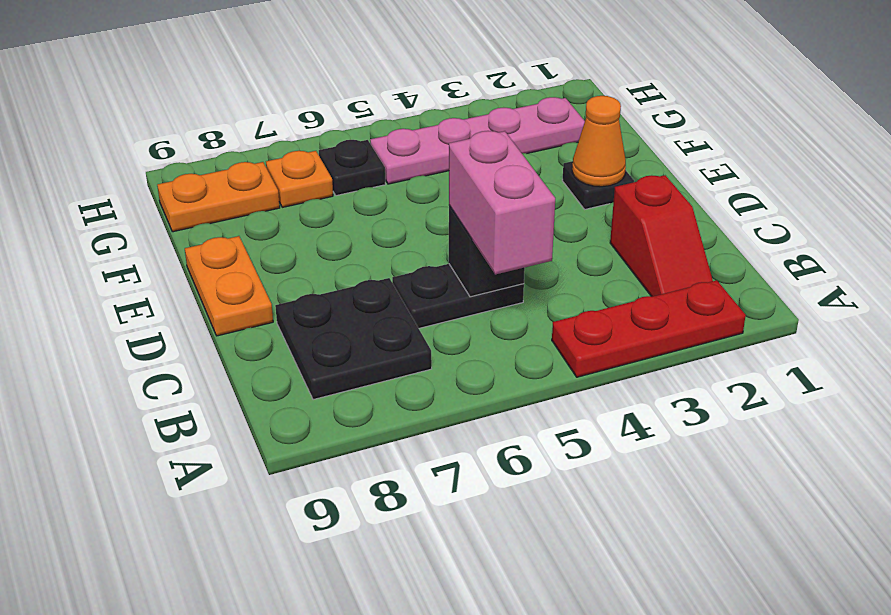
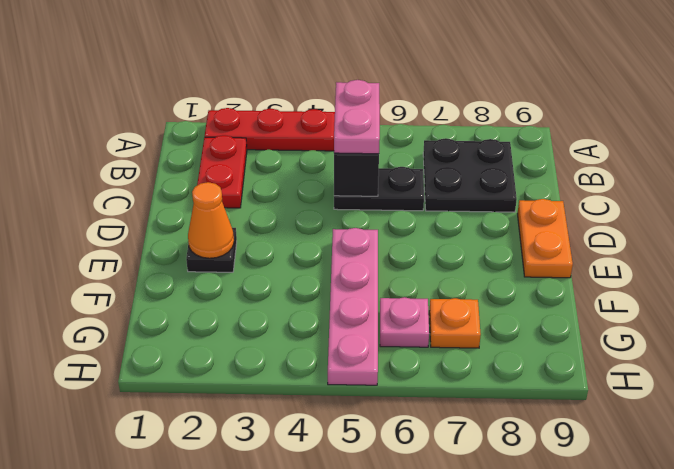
red slope B2:C2 level 1 top C -> red plate B2:C2 level 1
pink brick B5:C5 level 3 -> pink plate B5:C5 level 3
pink plate G2:G5 level 1 -> pink plate E5:H5 level 1
black plate G6 level 1 -> pink plate G6 level 1
orange plate G8:G9 level 1 -> none

